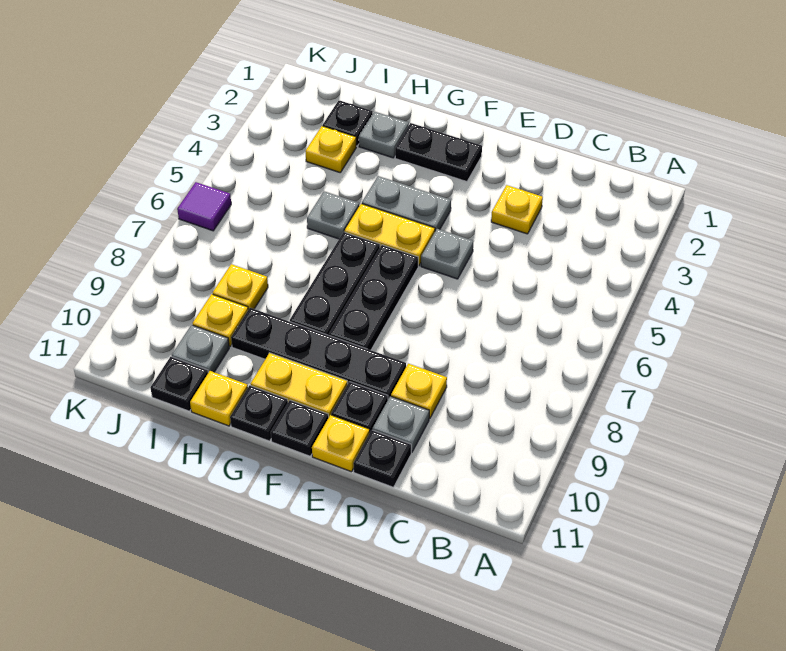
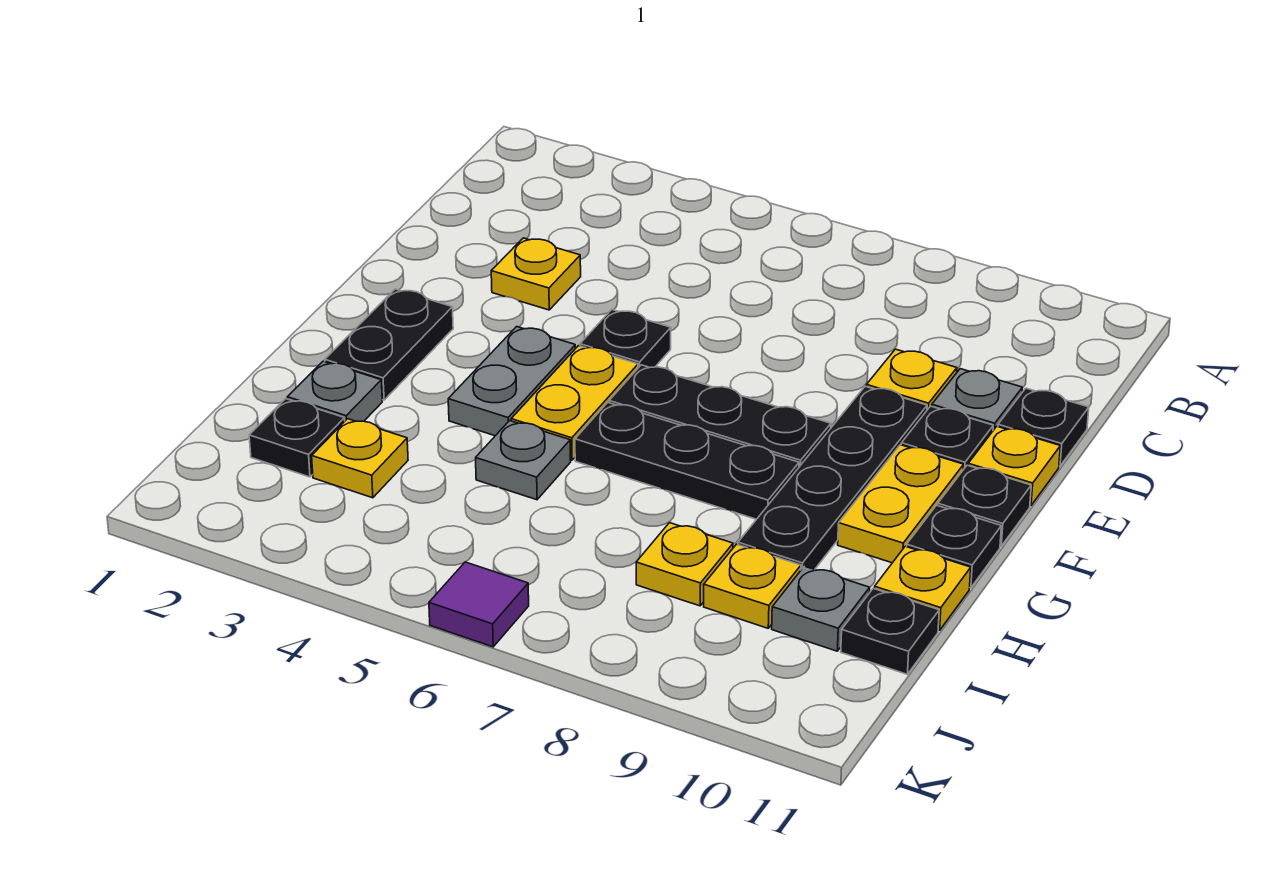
grey plate E5 level 1 -> black plate E5 level 1

